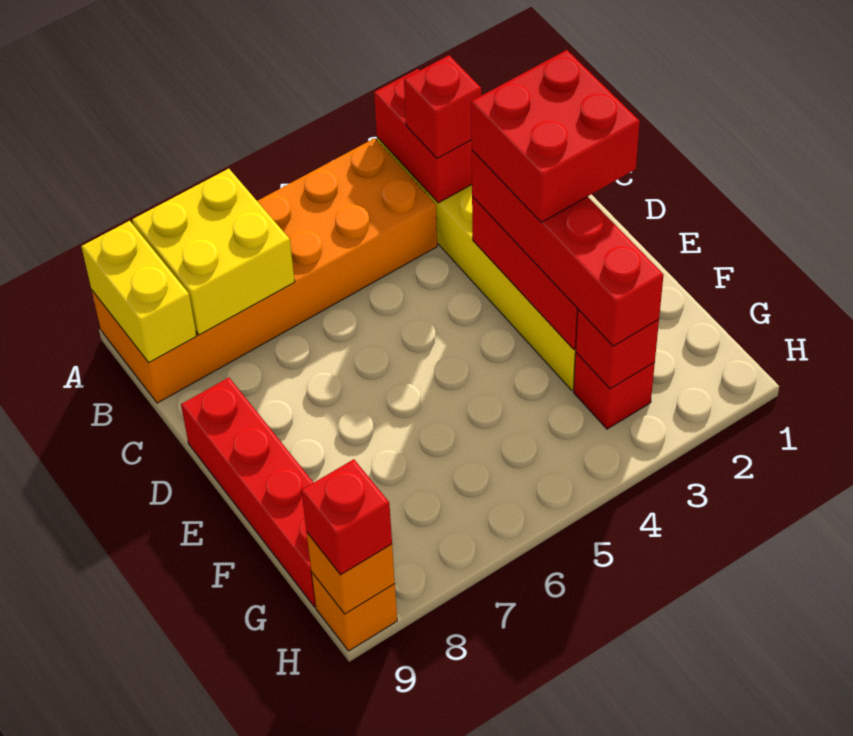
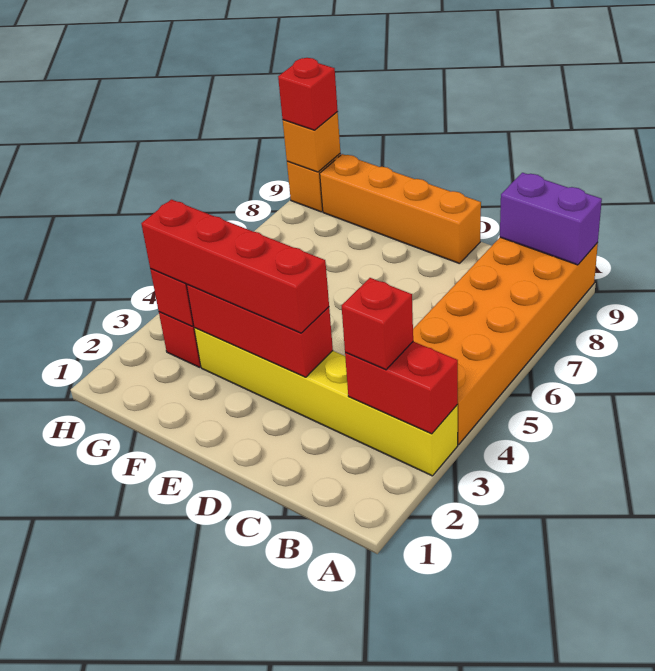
yellow brick A7:B8 level 2 -> none
yellow brick A9:B9 level 2 -> purple brick A9:B9 level 2
red brick D2:E3 level 4 -> none
red brick D9:G9 level 1 -> orange brick D9:G9 level 1

